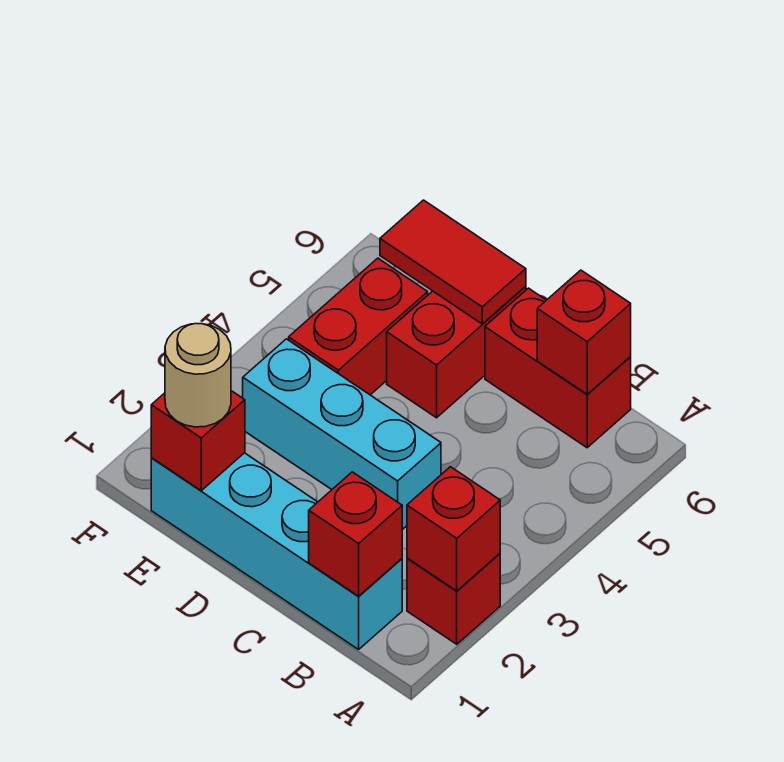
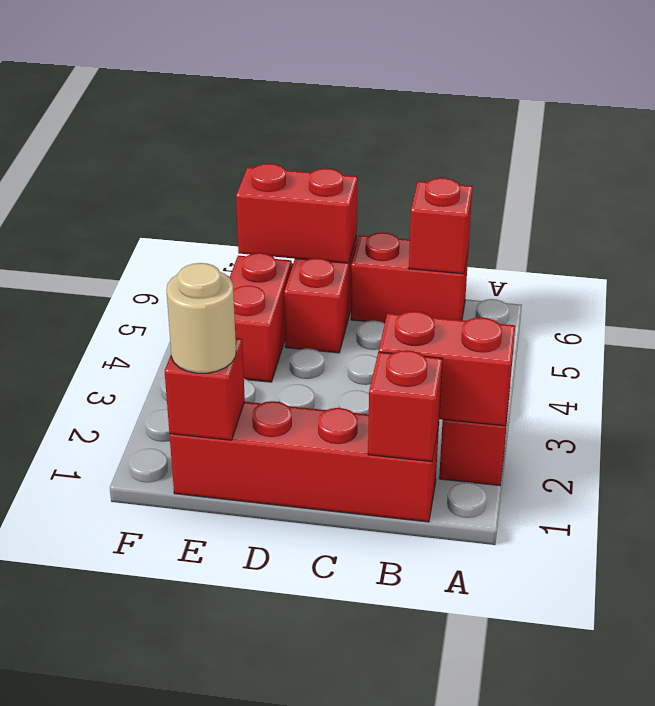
red brick A2 level 2 -> red brick A2:B2 level 2
cyan brick B1:E1 level 1 -> red brick B1:E1 level 1
cyan brick C3:E3 level 1 -> none
red tile D6:E6 level 2 -> red brick D6:E6 level 2

